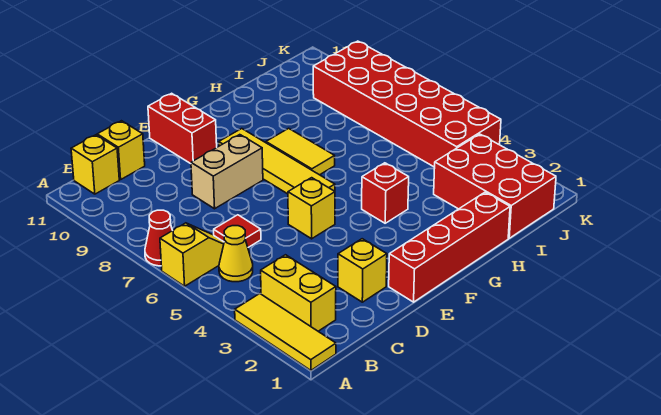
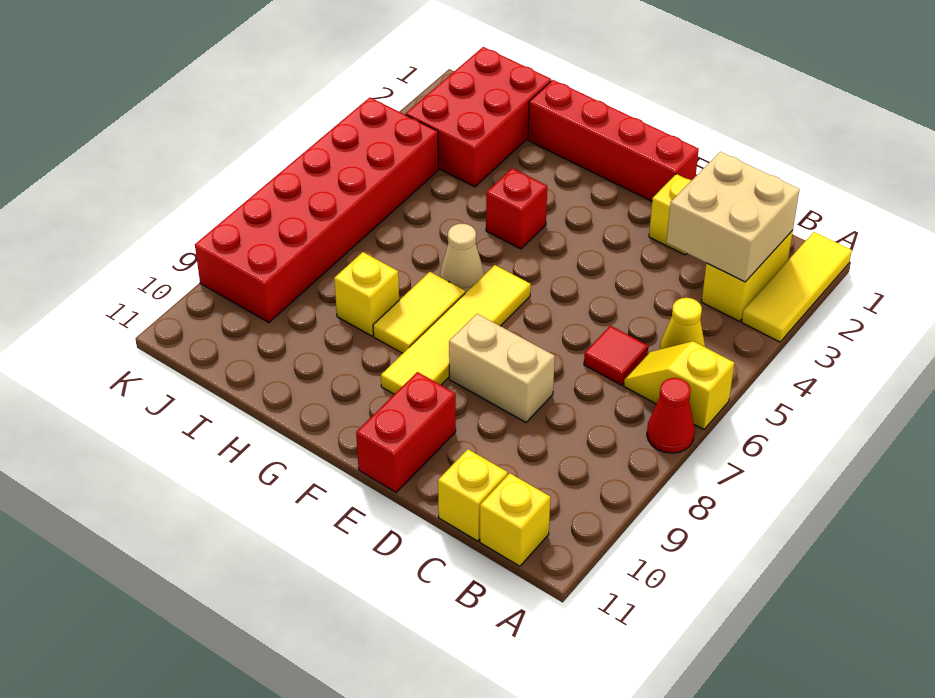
none -> tan brick B2:C3 level 2
yellow brick E5 level 1 -> yellow brick H8 level 1
none -> tan cone G6 level 1

